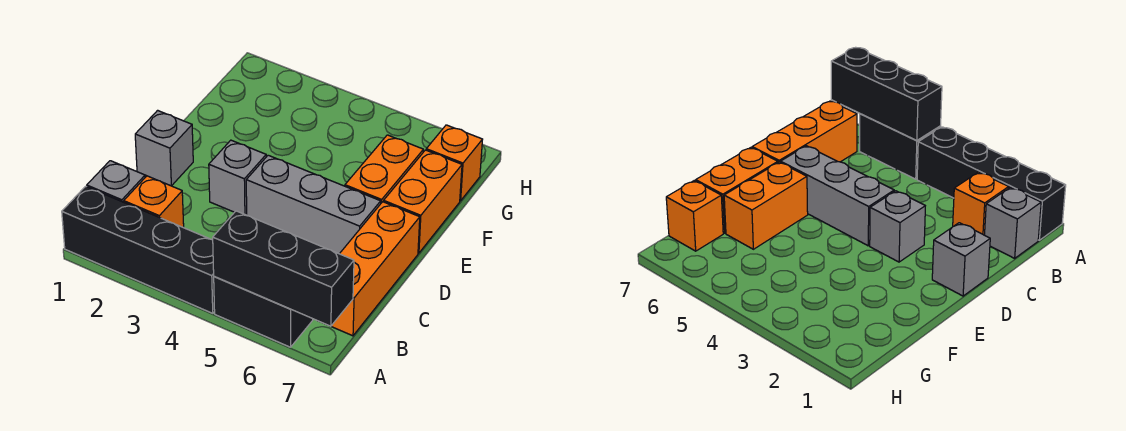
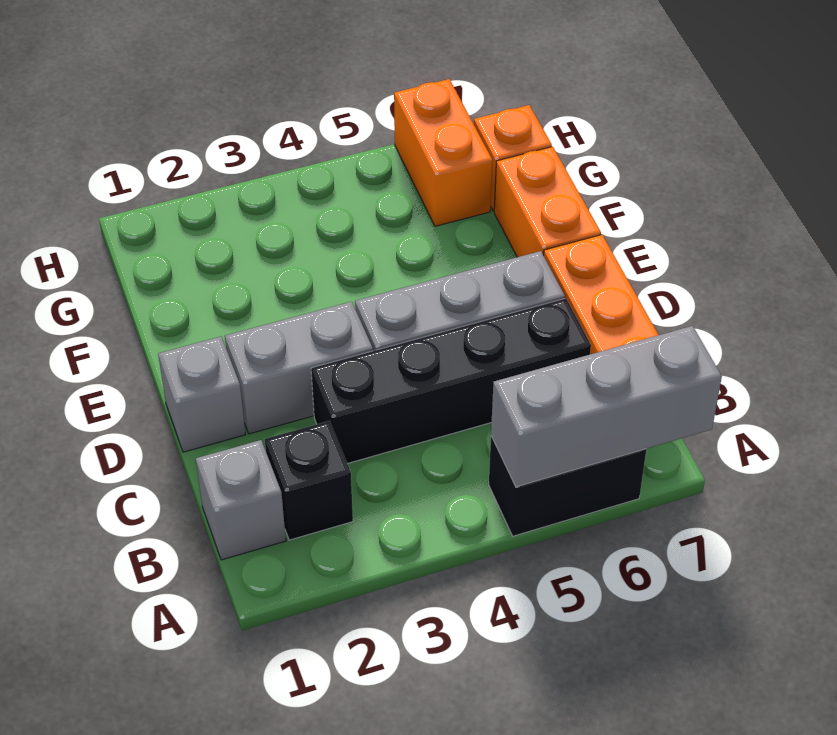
black brick A1:A4 level 1 -> black brick C3:C6 level 1
black brick A5:A7 level 2 -> grey brick A5:A7 level 2
orange brick B2 level 1 -> black brick B2 level 1
grey brick D3 level 1 -> grey brick D2:D3 level 1
orange brick E6:F6 level 1 -> orange brick G6:H6 level 1

